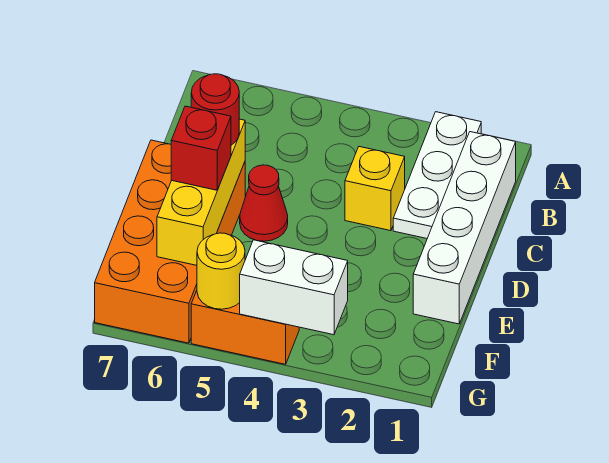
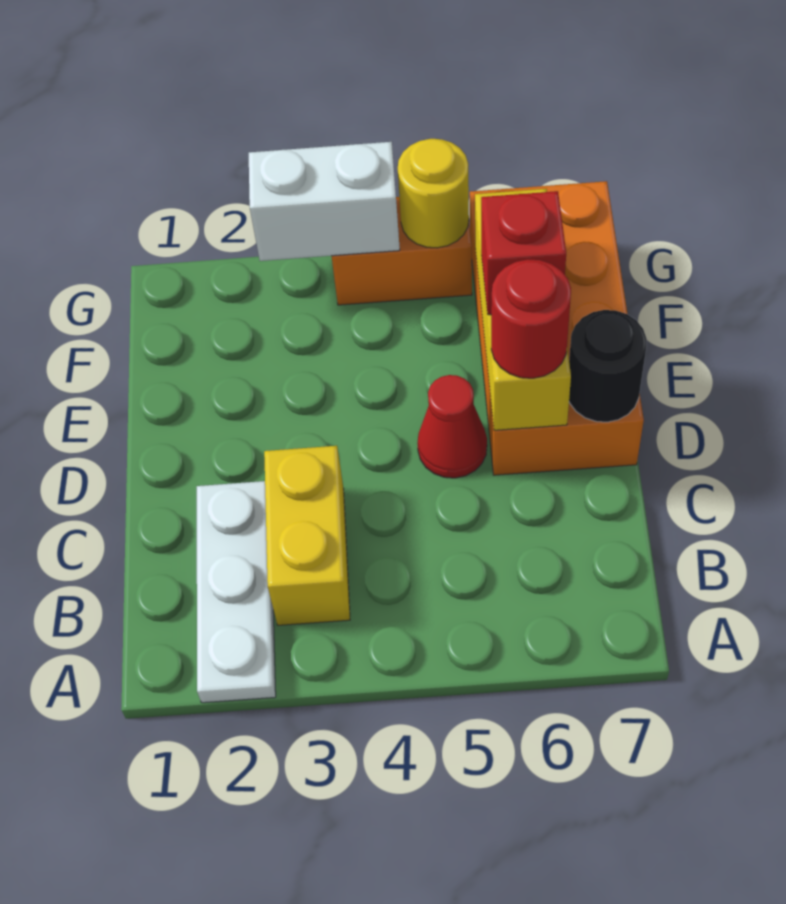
white brick B1:E1 level 1 -> none
yellow brick C3 level 1 -> yellow brick B3:C3 level 1
none -> black round brick D7 level 2

